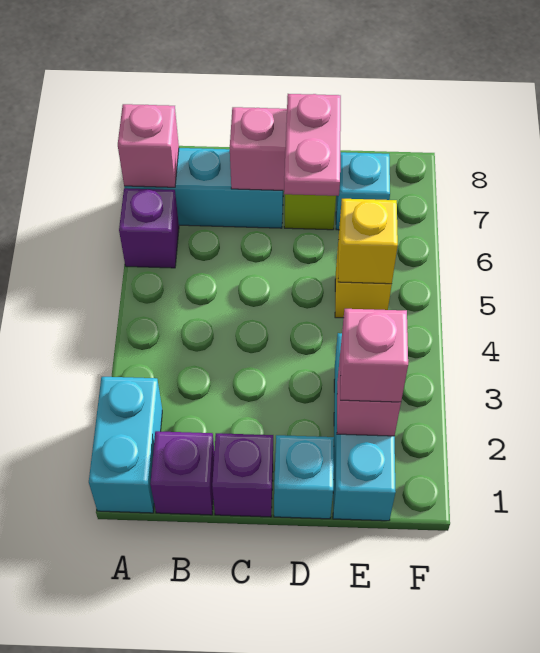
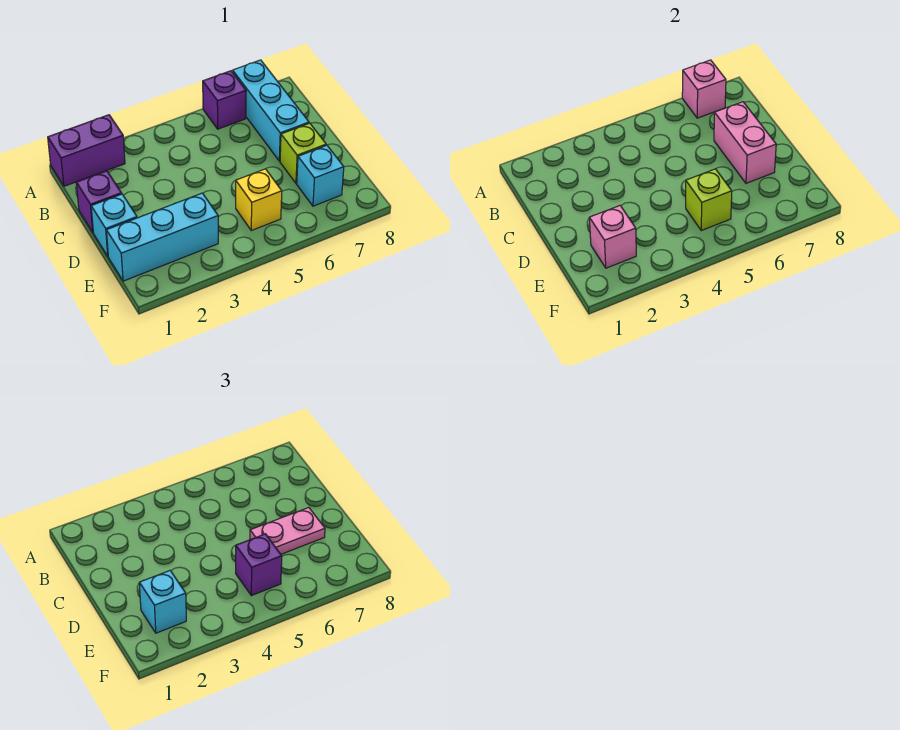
cyan brick A1:A2 level 1 -> purple brick A1:A2 level 1
purple brick B1 level 1 -> purple brick E5 level 3
pink brick E2 level 3 -> cyan brick E2 level 3
yellow brick E5 level 2 -> lime brick E5 level 2

